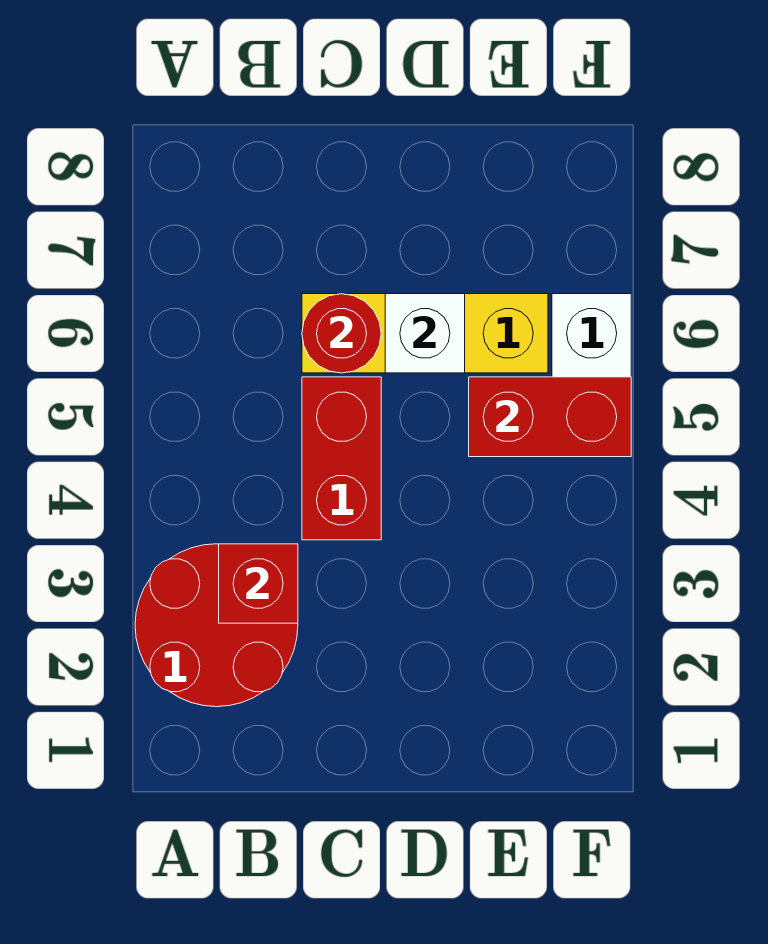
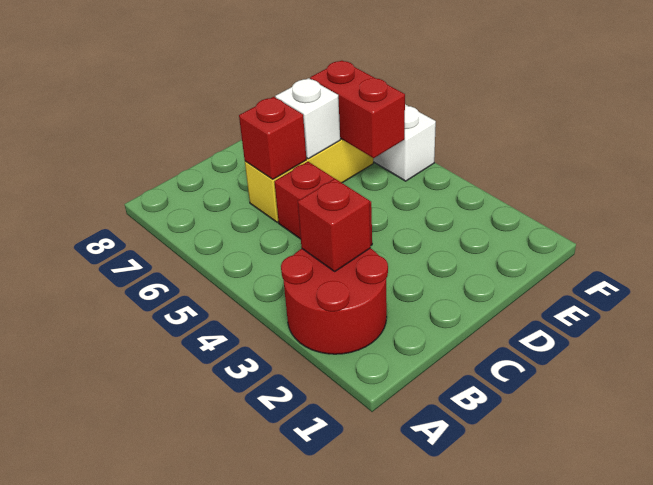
red round brick C6 level 2 -> red brick C6 level 2
red brick E5:F5 level 2 -> red brick E5:E6 level 2

